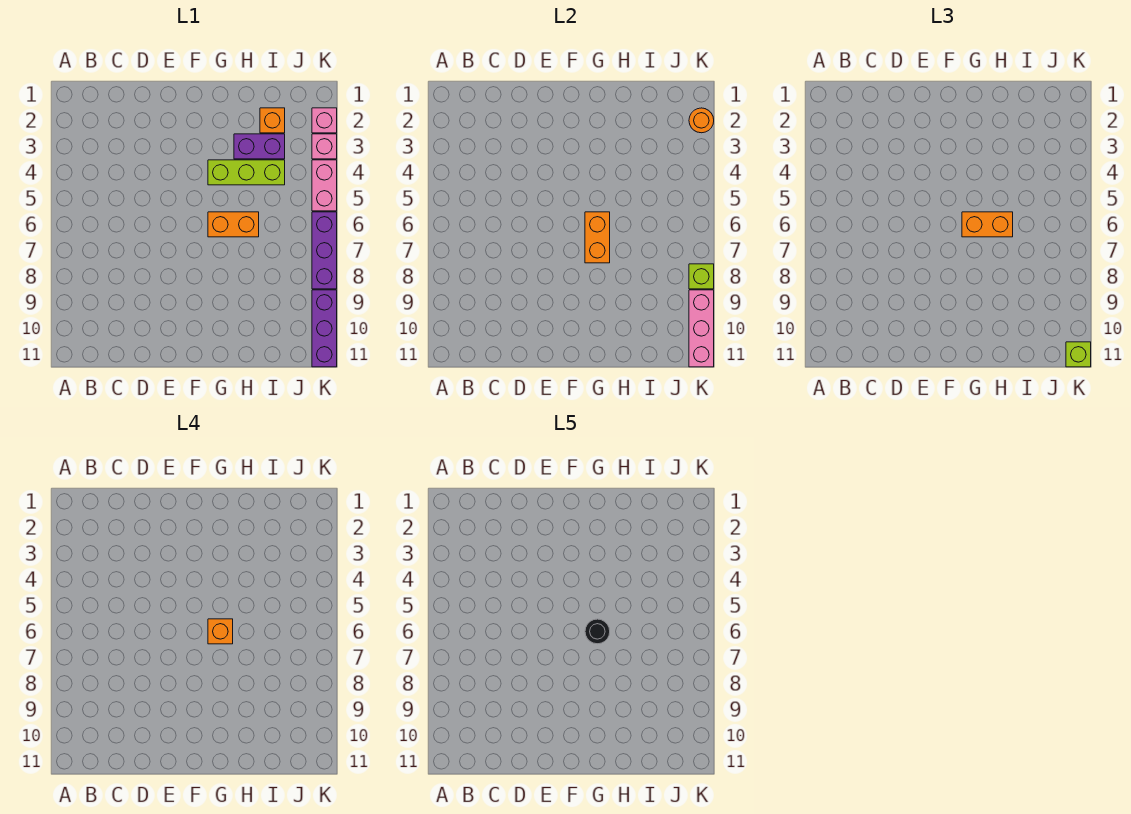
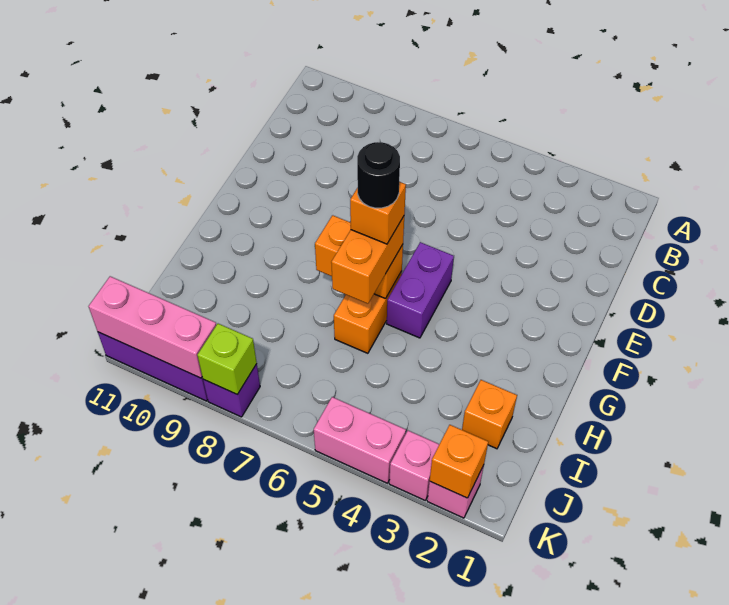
lime brick G4:I4 level 1 -> none
purple brick H3:I3 level 1 -> purple brick F5:G5 level 1
orange round brick K2 level 2 -> orange brick K2 level 2
purple brick K6:K8 level 1 -> purple brick K8 level 1
lime brick K11 level 3 -> none

